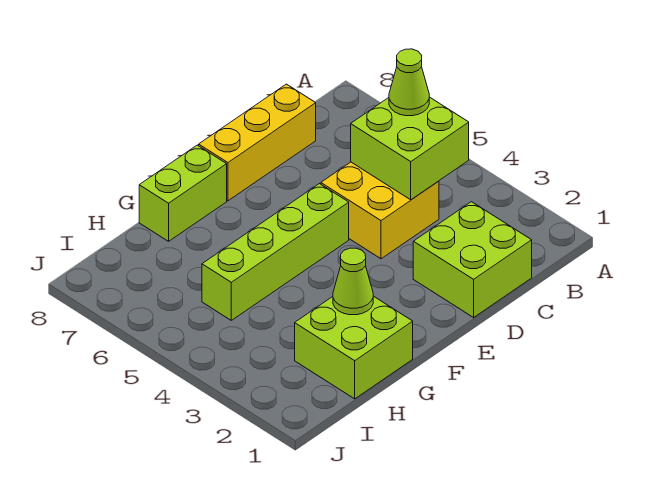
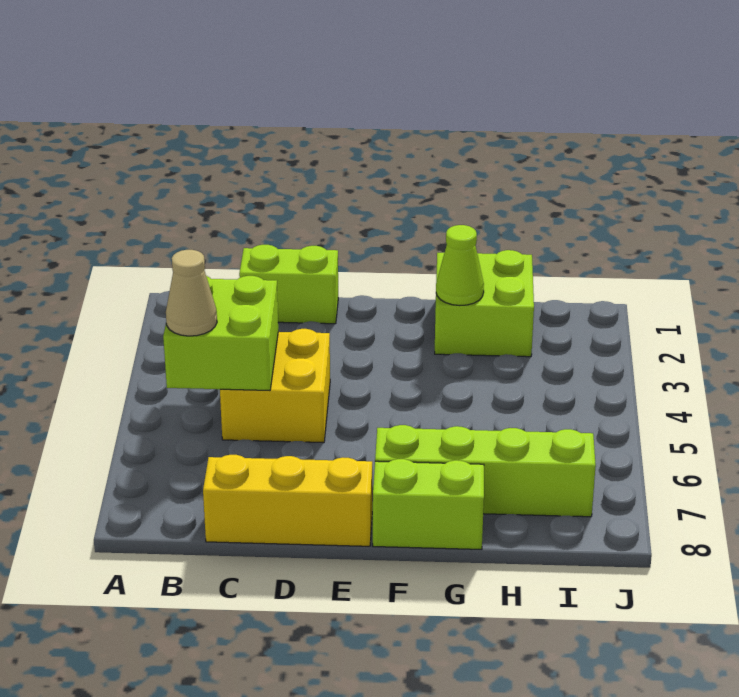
lime cone B5 level 3 -> tan cone B5 level 3
lime brick C1:D2 level 1 -> lime brick C1:D1 level 1
lime brick E5:H5 level 1 -> lime brick F7:I7 level 1

